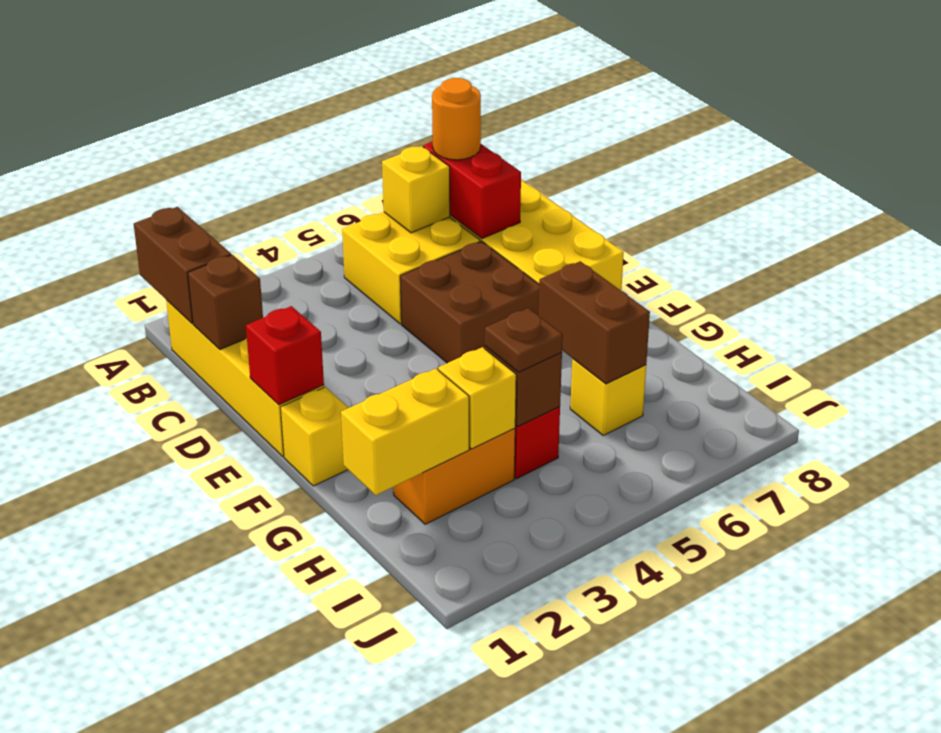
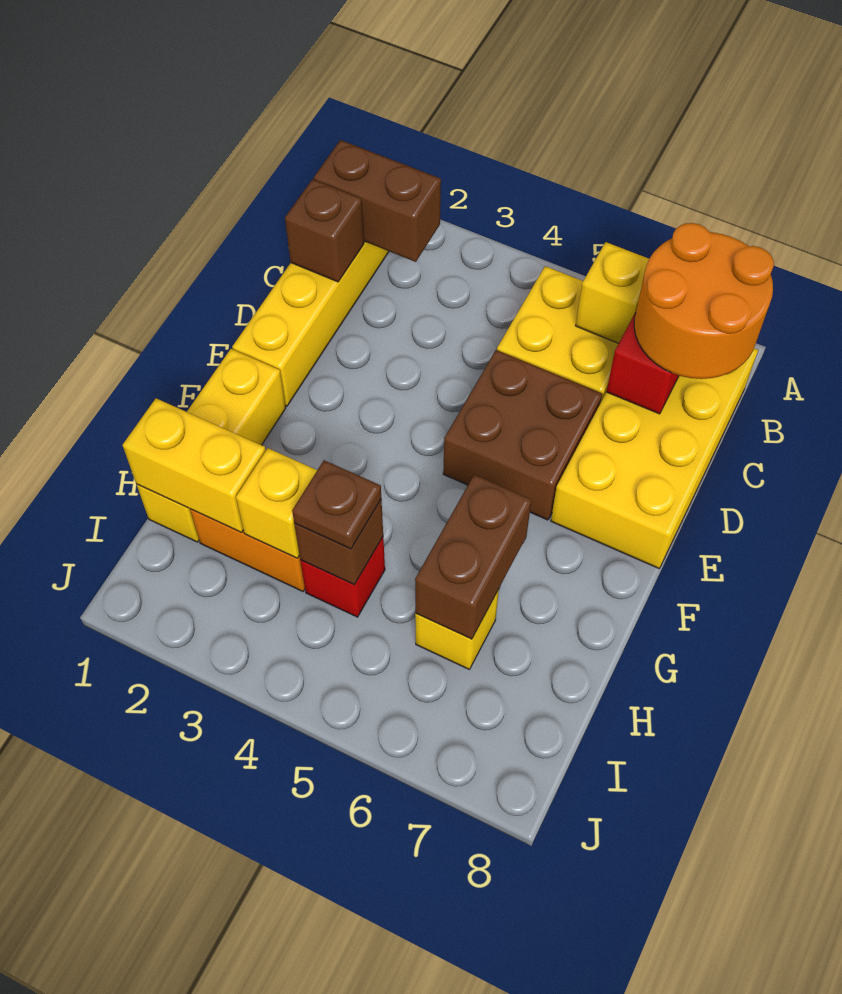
brown brick A1:B1 level 2 -> brown brick B1:B2 level 2
orange round brick B7 level 3 -> orange round brick B7:C8 level 3
red brick E1 level 2 -> none
yellow brick F1 level 1 -> yellow brick F1:H1 level 1

